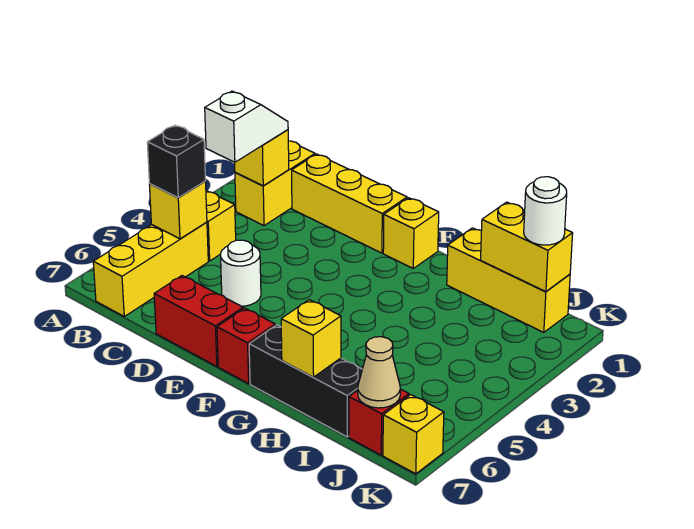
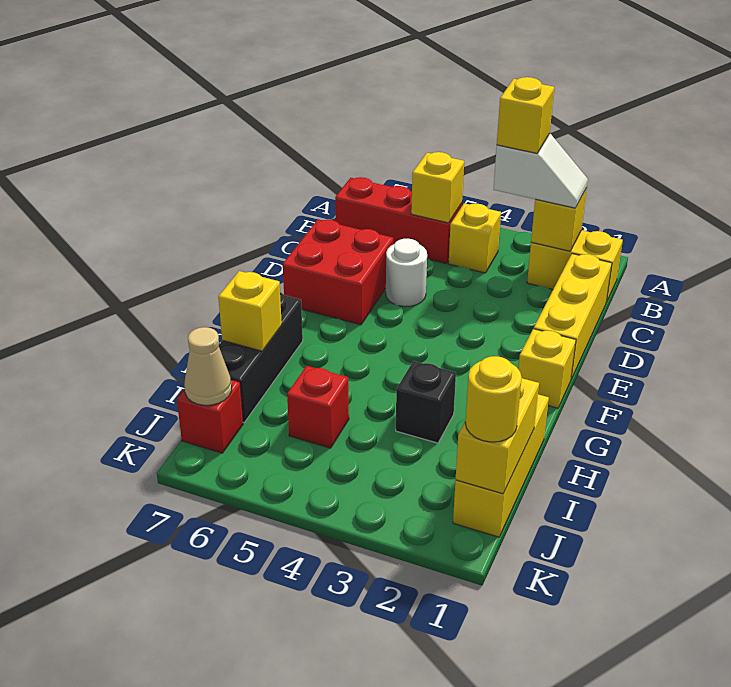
yellow brick B5:B7 level 1 -> red brick B5:B7 level 1
black brick B5 level 3 -> black brick H3 level 1
red brick D7:E7 level 1 -> red brick D6:E7 level 1
red brick F7 level 1 -> red brick I5 level 1
white round brick J1 level 3 -> yellow round brick J1 level 3
yellow brick K7 level 1 -> yellow brick B3 level 4

